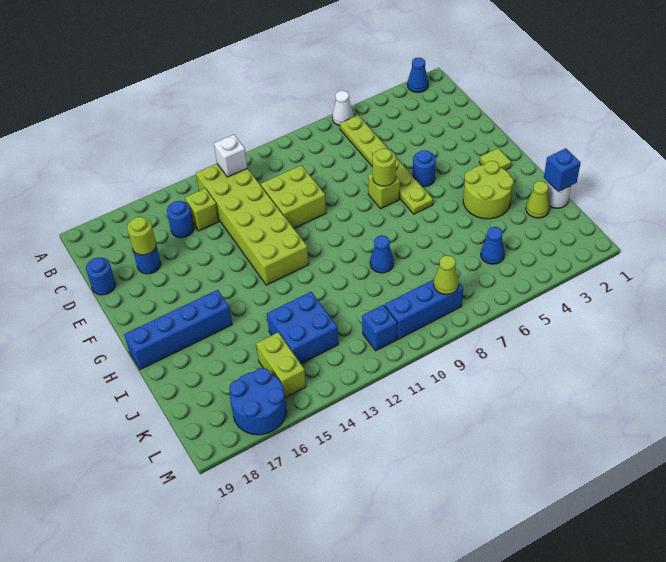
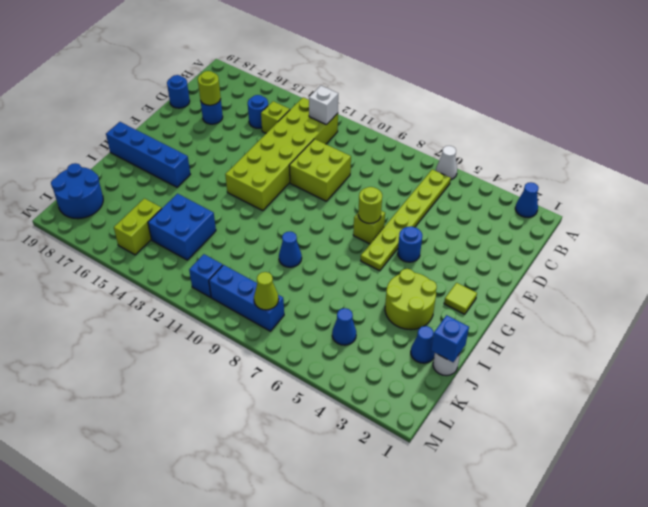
lime cone J2 level 1 -> blue cone J2 level 1
blue round brick L16:M17 level 1 -> blue round brick K18:L19 level 1

